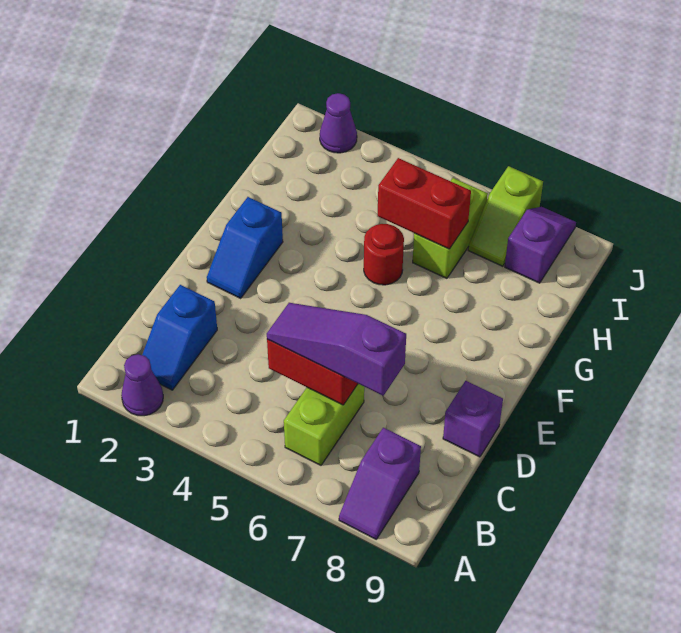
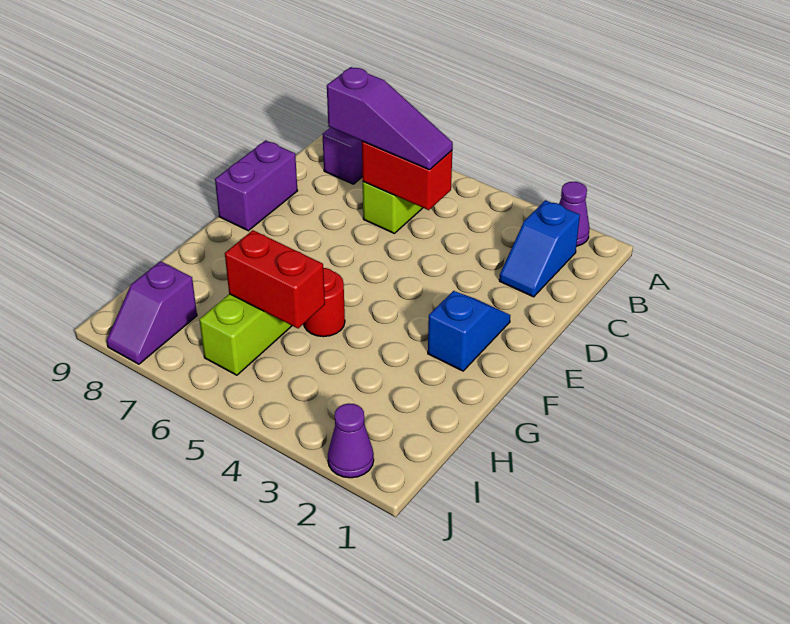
blue slope B2:C2 level 1 top C -> blue slope B2:C2 level 1 top B
purple brick D9 level 1 -> purple brick D9:E9 level 1
lime slope I7:J7 level 1 top J -> none

